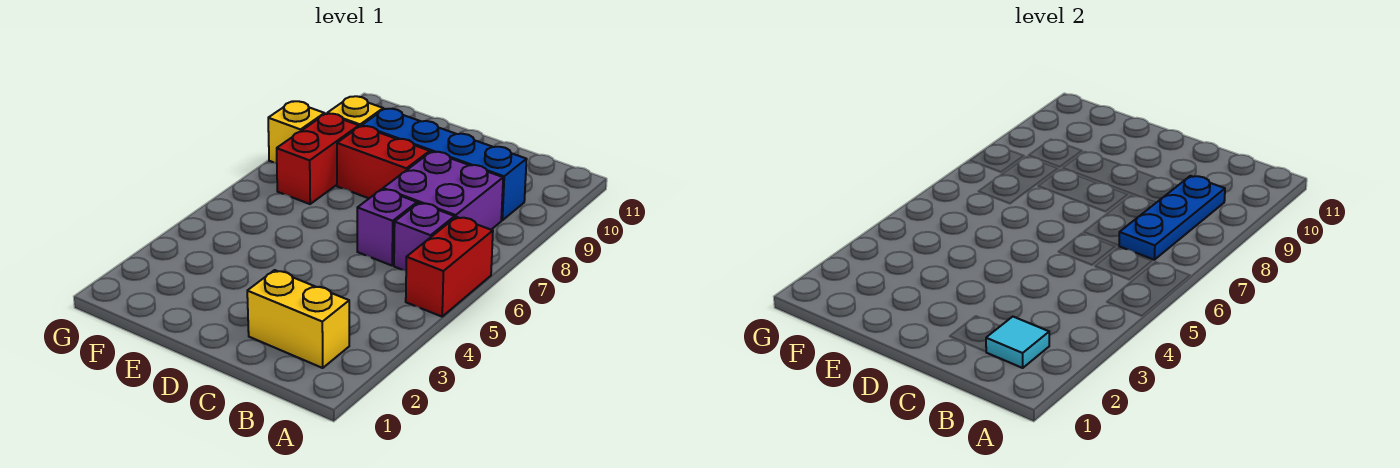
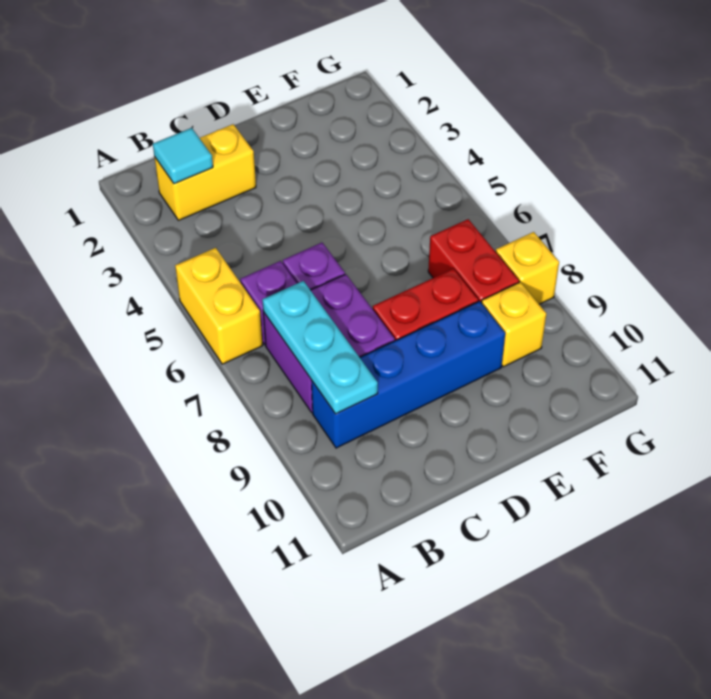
red brick A5:A6 level 1 -> yellow brick A5:A6 level 1
blue plate B7:B9 level 2 -> cyan plate B7:B9 level 2

